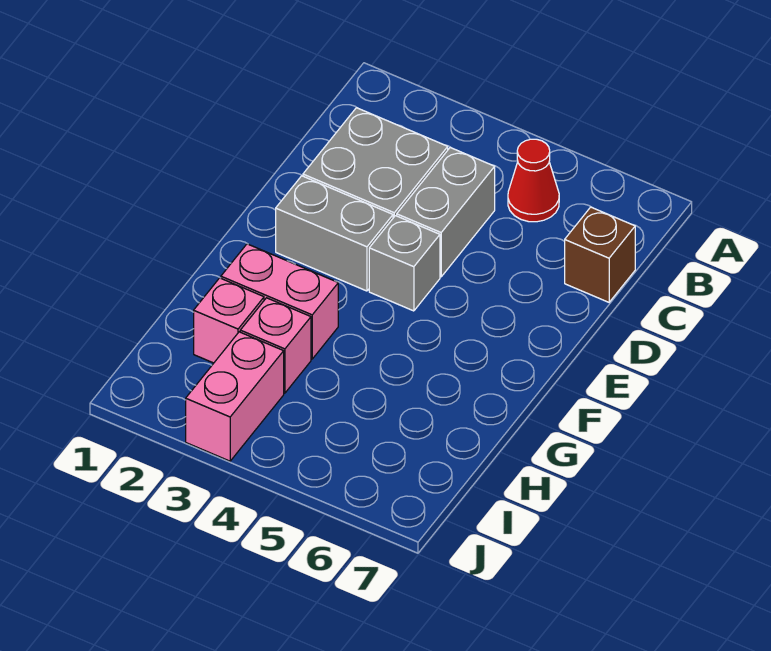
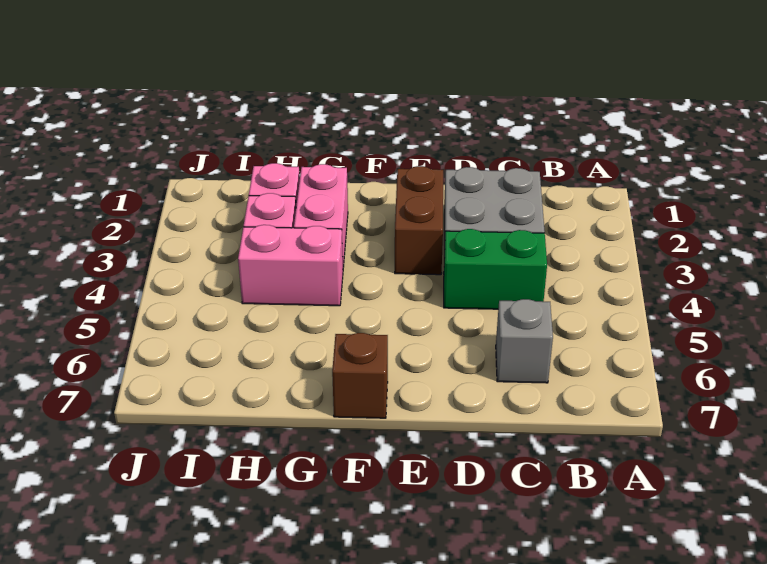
red cone B5 level 1 -> none
grey brick C4:D4 level 1 -> green brick C4:D4 level 1
brown brick C7 level 1 -> brown brick F7 level 1
grey brick E2:E3 level 1 -> brown brick E2:E3 level 1
grey brick E4 level 1 -> grey brick C6 level 1
pink brick I3:J3 level 1 -> pink brick G4:H4 level 1

